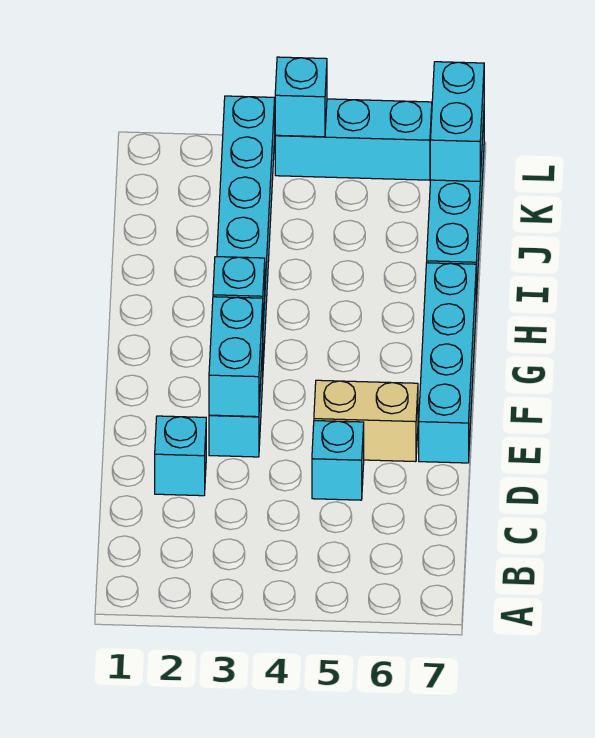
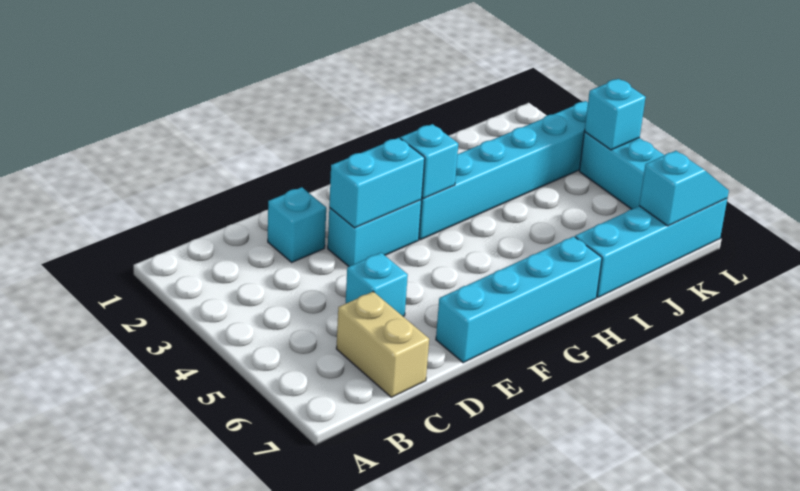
tan brick E5:E6 level 1 -> tan brick C6:C7 level 1
cyan brick K7:L7 level 2 -> cyan slope K7:L7 level 2 top K

